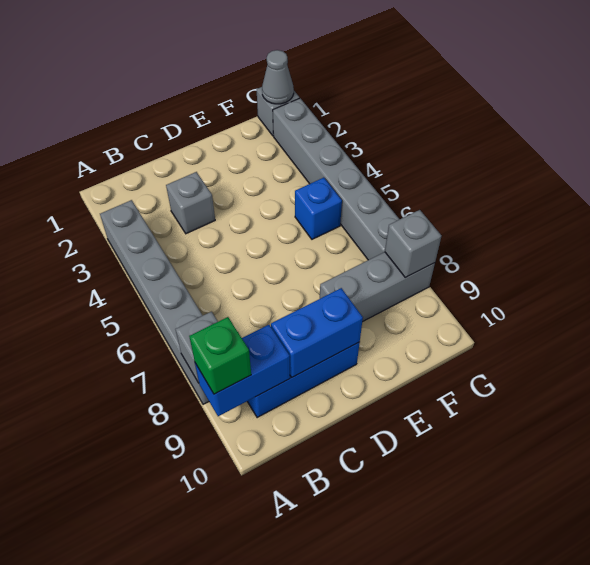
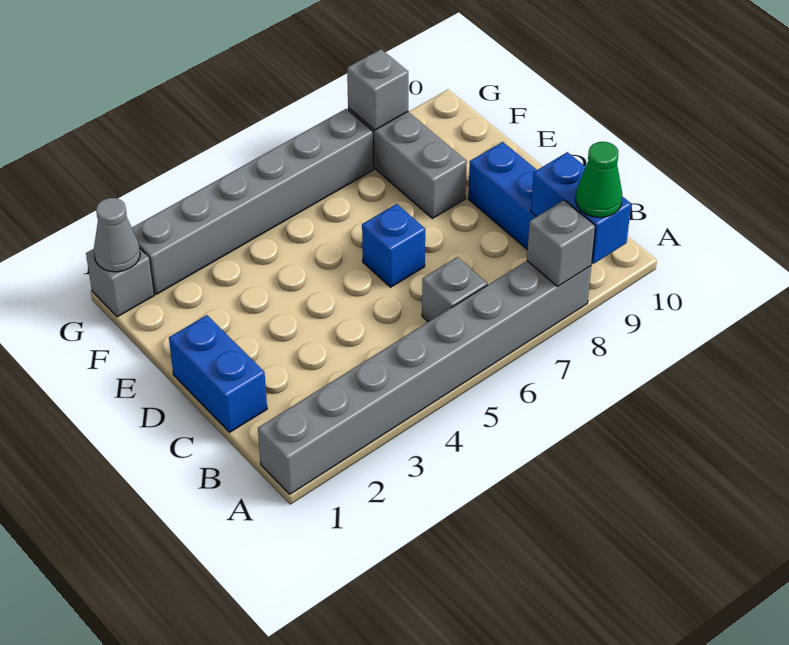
grey brick A3:A8 level 1 -> grey brick A1:A8 level 1
green brick A9 level 3 -> green cone A9 level 3
grey brick C3 level 1 -> grey brick B6 level 1
blue brick C9:D9 level 2 -> blue brick C1:D1 level 1
blue brick F5 level 1 -> blue brick D6 level 1

